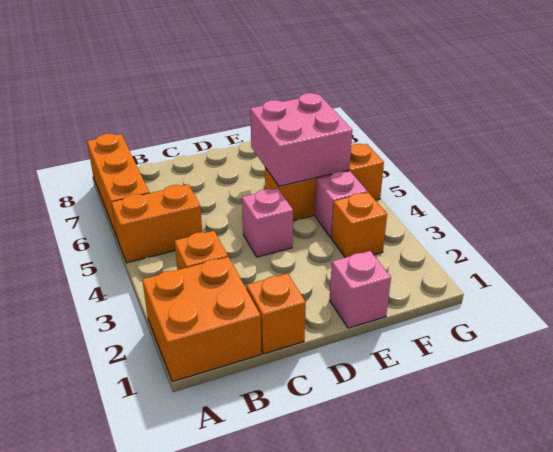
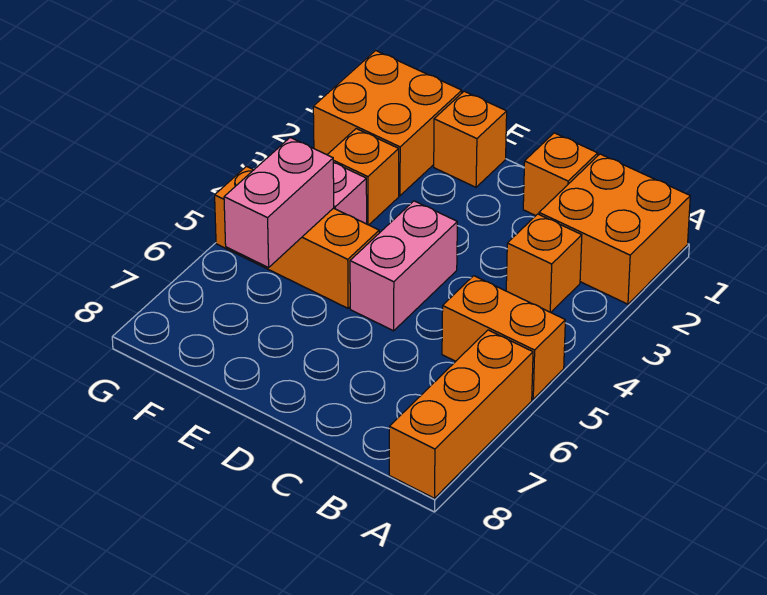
pink brick D4 level 1 -> pink brick D4:D5 level 1
pink brick E1 level 1 -> orange brick E1 level 1
pink brick E5:F6 level 2 -> pink brick F5:F6 level 2
none -> orange brick F1:G2 level 1

